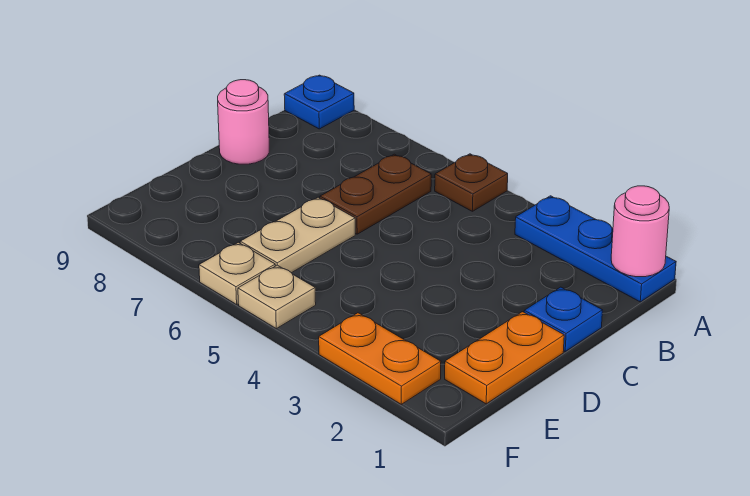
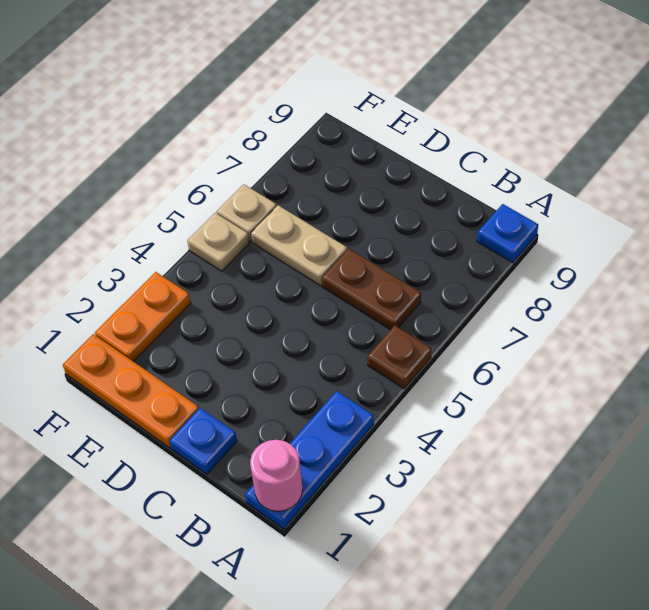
pink round brick C9 level 1 -> none
orange plate D1:E1 level 1 -> orange plate D1:F1 level 1

